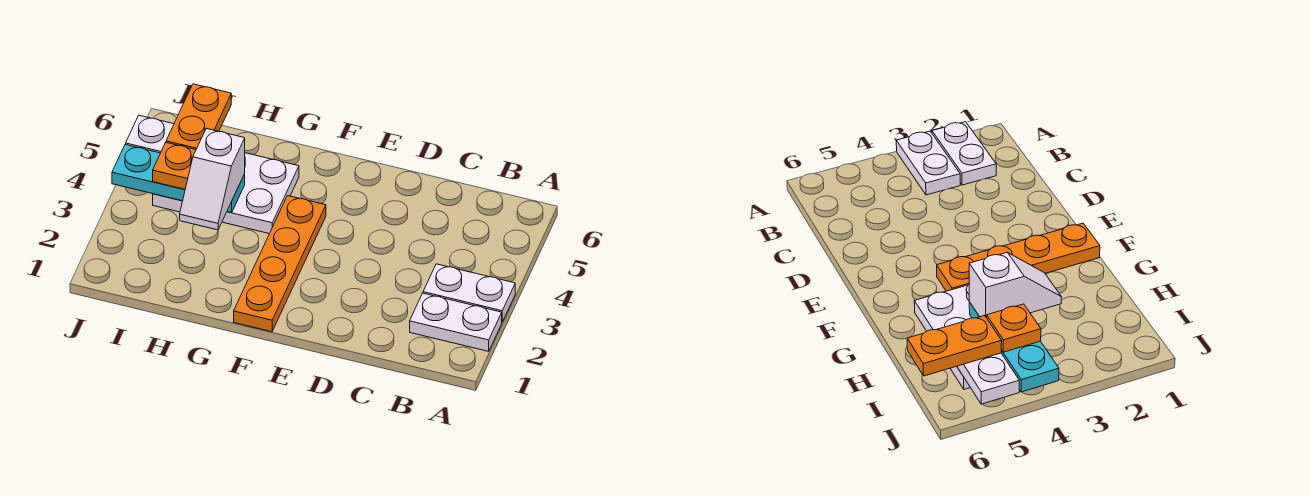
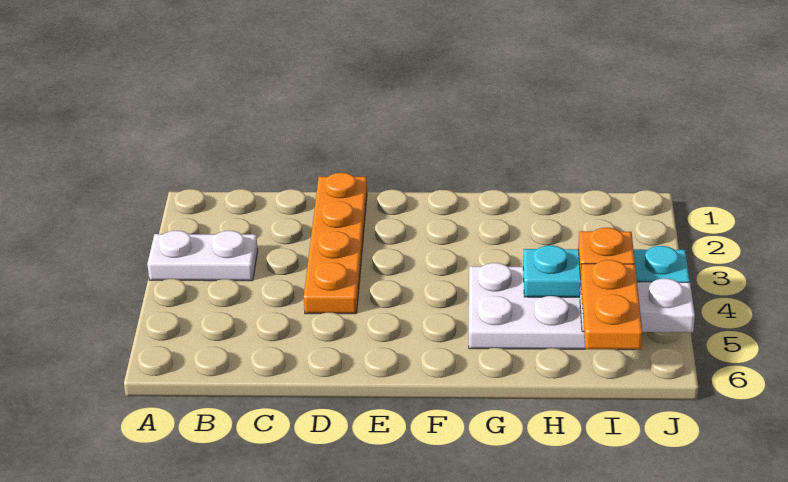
white plate A2:B2 level 1 -> none
orange plate F1:F4 level 1 -> orange plate D1:D4 level 1
white slope H3:H4 level 3 top 4 -> none

